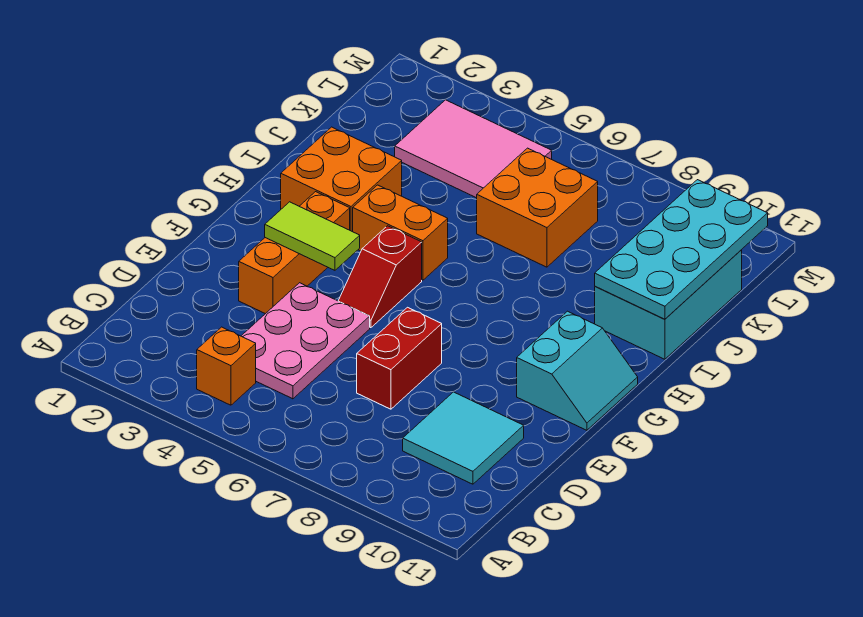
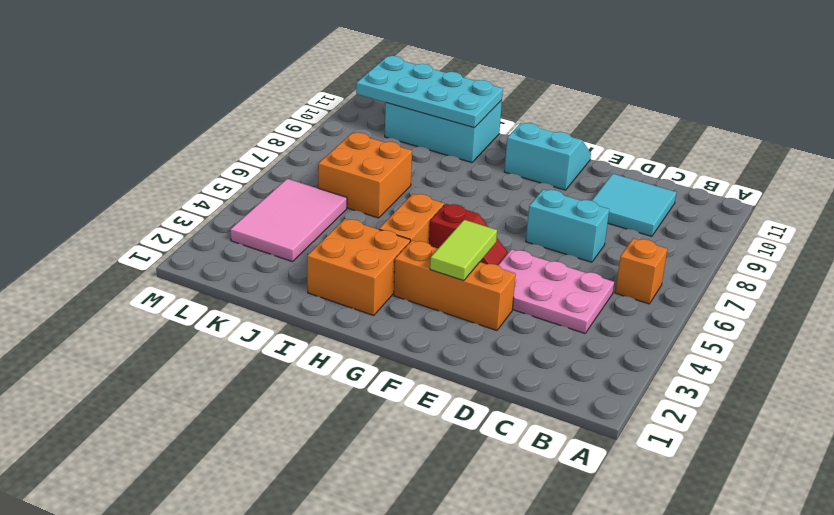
orange brick B4 level 1 -> orange brick B6 level 1
red brick D7:E7 level 1 -> cyan brick D7:E7 level 1

